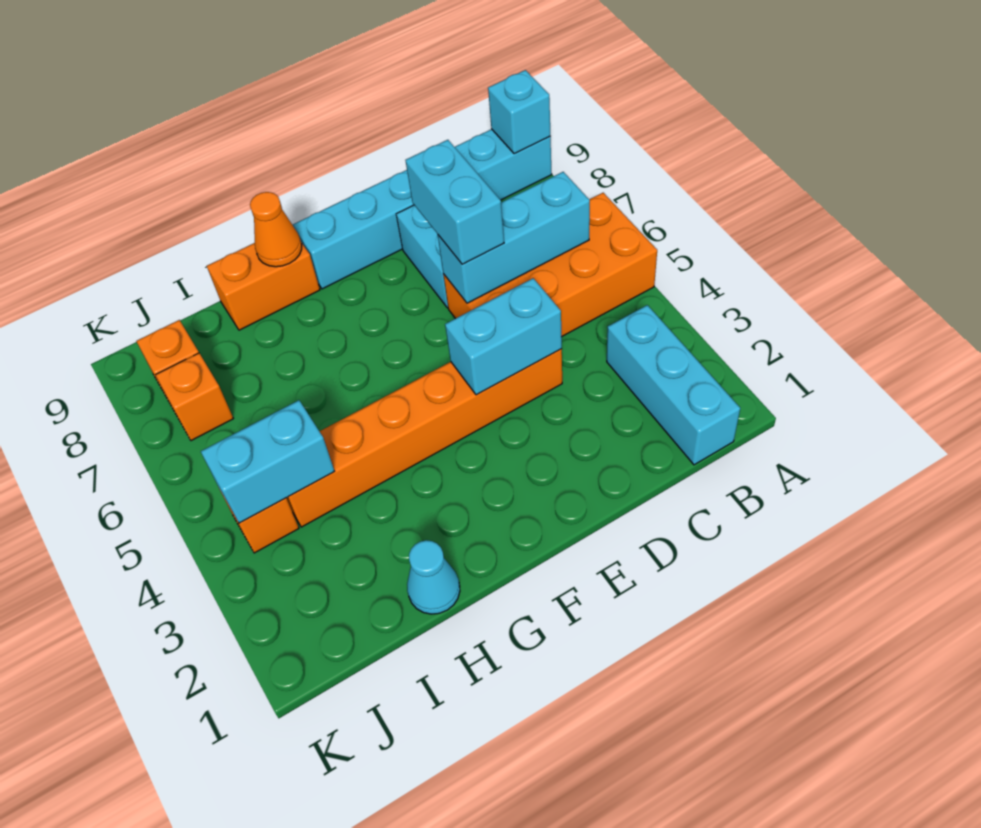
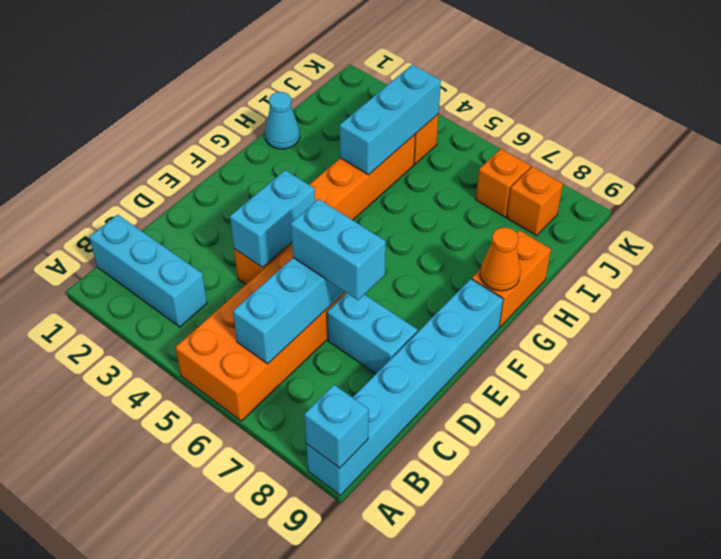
cyan brick I4:J4 level 2 -> cyan brick H4:J4 level 2

